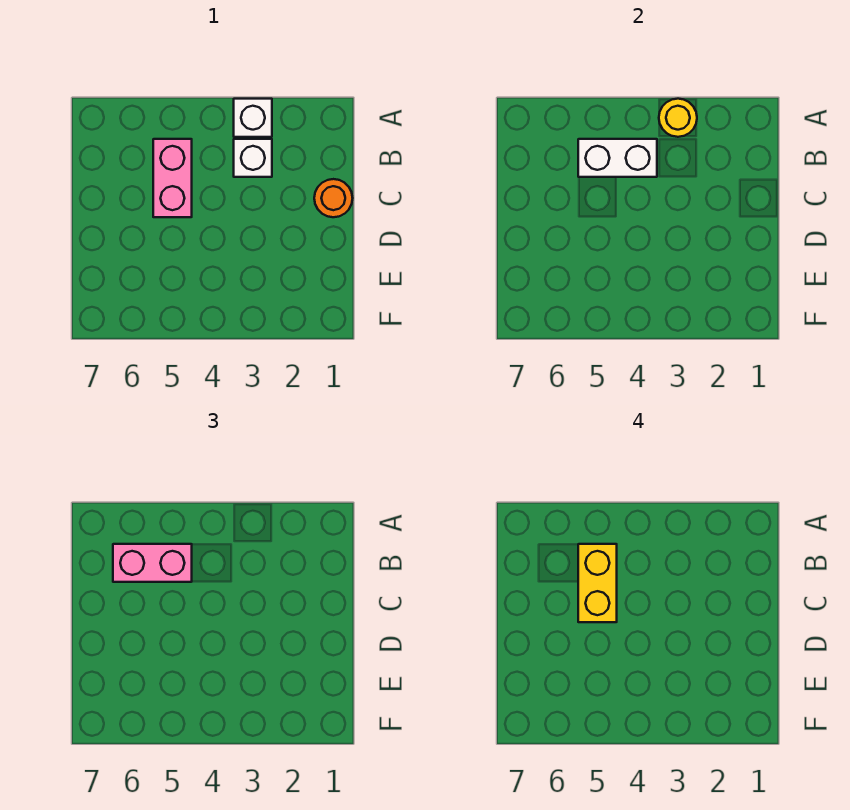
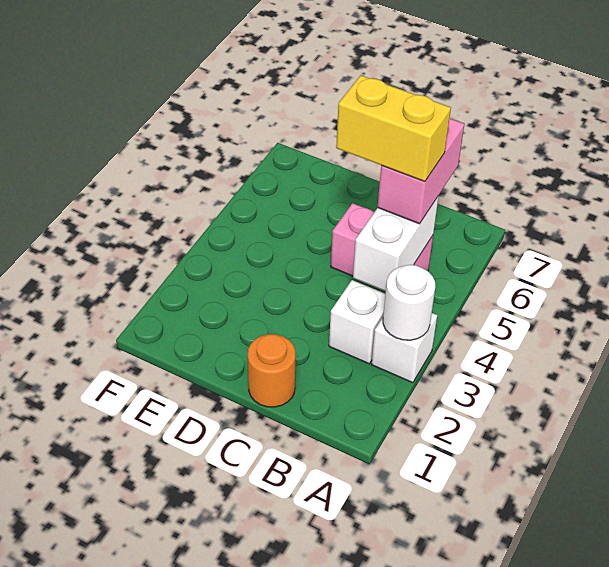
yellow round brick A3 level 2 -> white round brick A3 level 2

